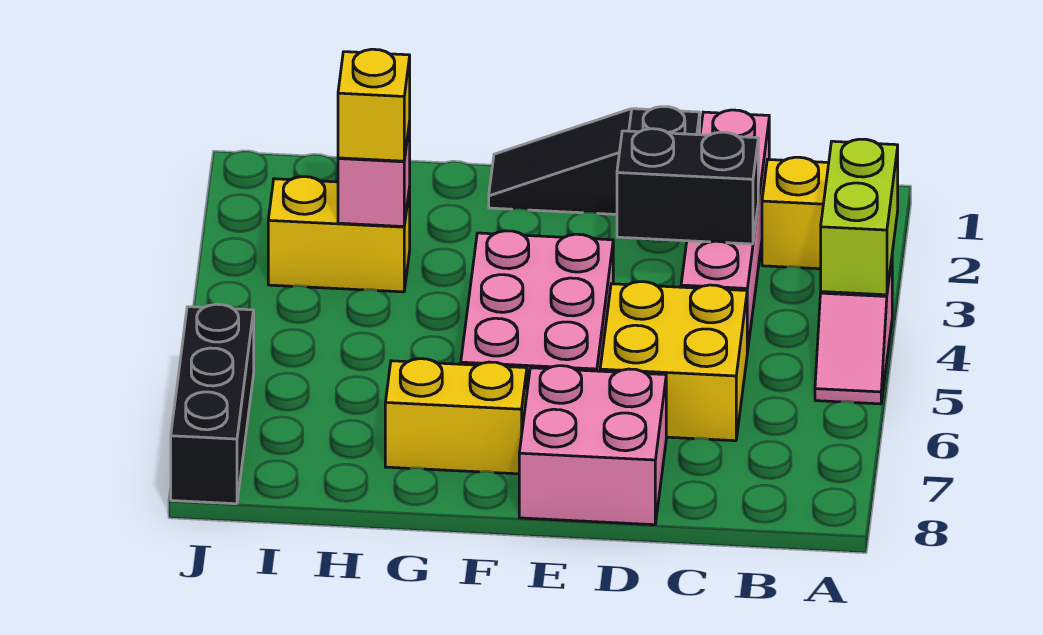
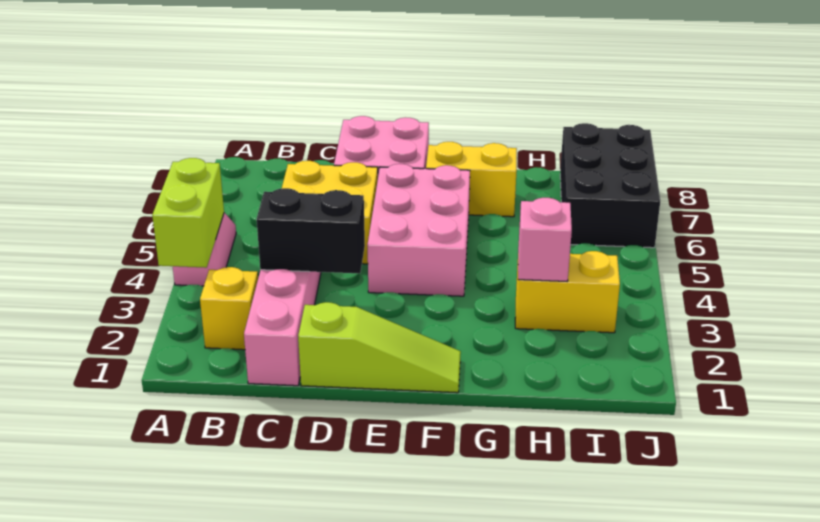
black slope D1:F1 level 1 top D -> lime slope D1:F1 level 1 top D
yellow brick H3 level 3 -> none
black brick J6:J8 level 1 -> black brick I6:J8 level 1

